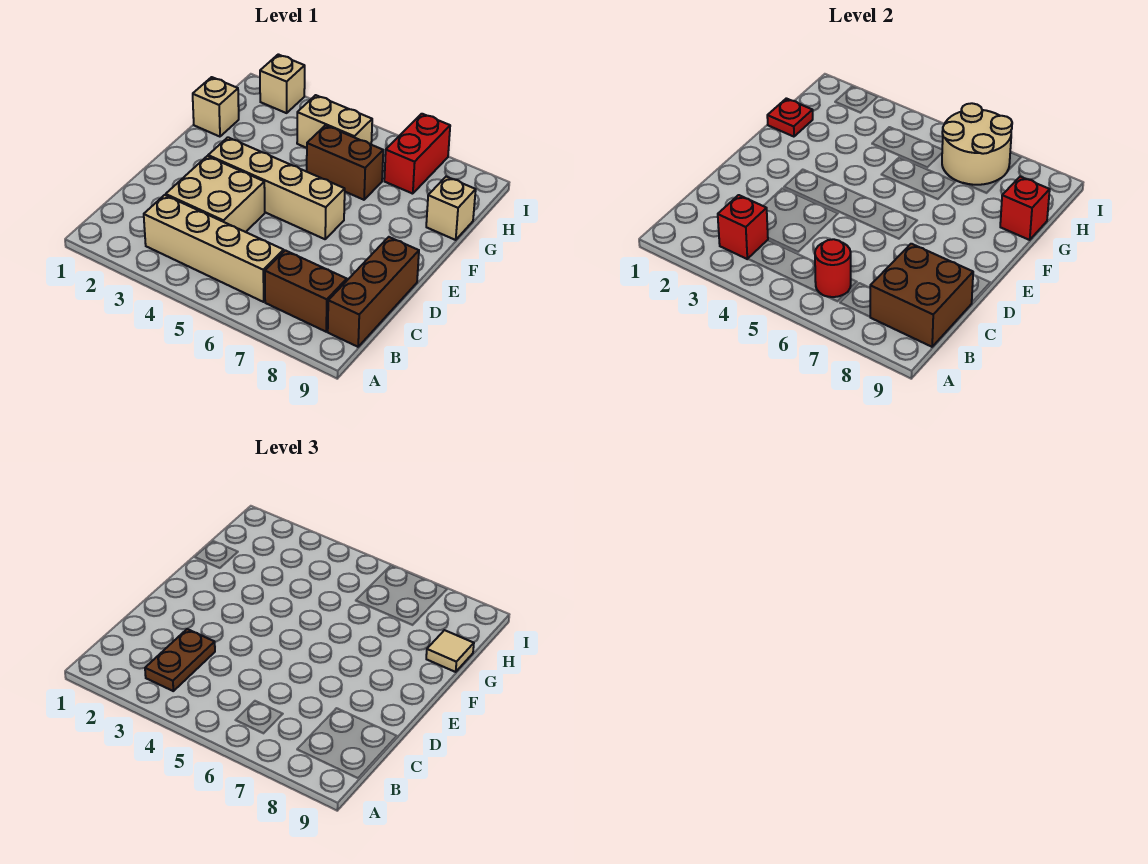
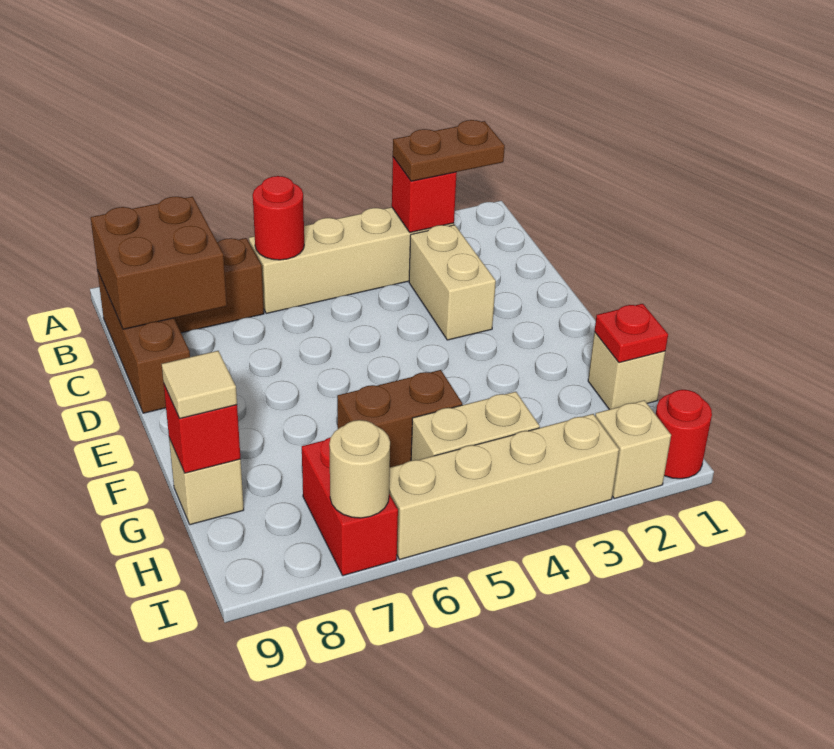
brown plate B3:C3 level 3 -> brown plate B2:B3 level 3
tan brick C3:D4 level 1 -> tan brick C3:D3 level 1
tan brick E3:E6 level 1 -> tan brick I3:I6 level 1
tan round brick H6:I7 level 2 -> tan round brick I7 level 2
none -> red round brick I1 level 1

